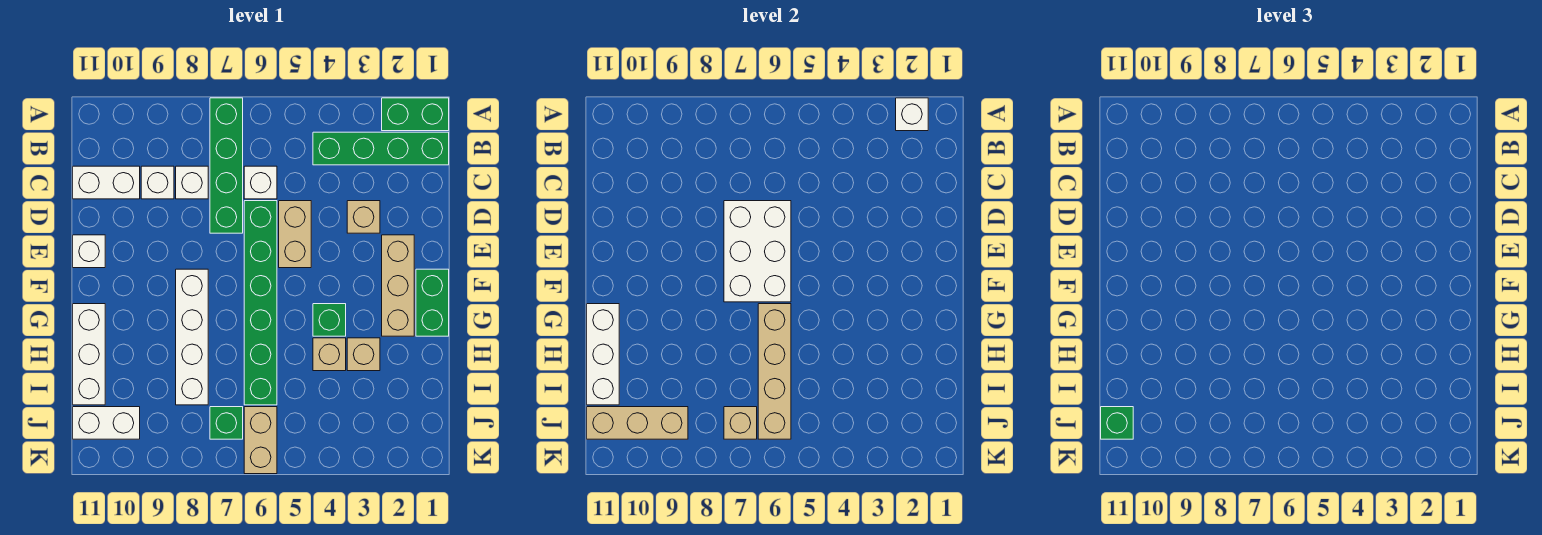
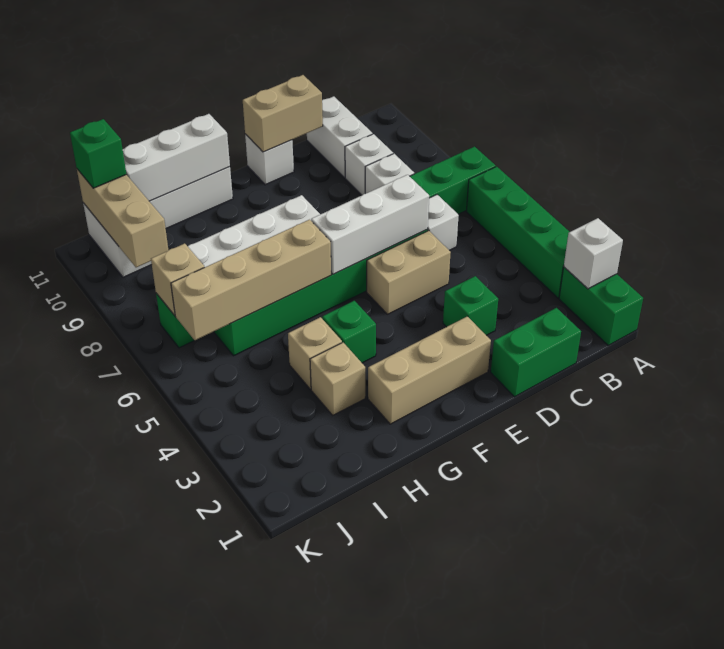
green brick B1:B4 level 1 -> green brick A3:A6 level 1
tan brick D3 level 1 -> green brick D3 level 1
white brick D6:F7 level 2 -> white brick D6:F6 level 2
green brick F1:G1 level 1 -> green brick C1:D1 level 1
tan brick J6:K6 level 1 -> tan brick D11:E11 level 2

